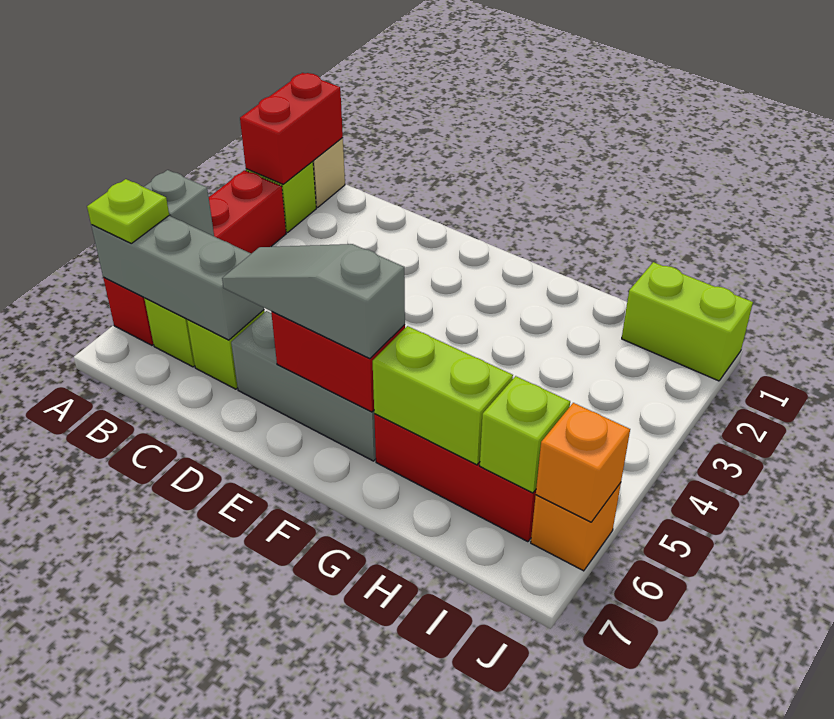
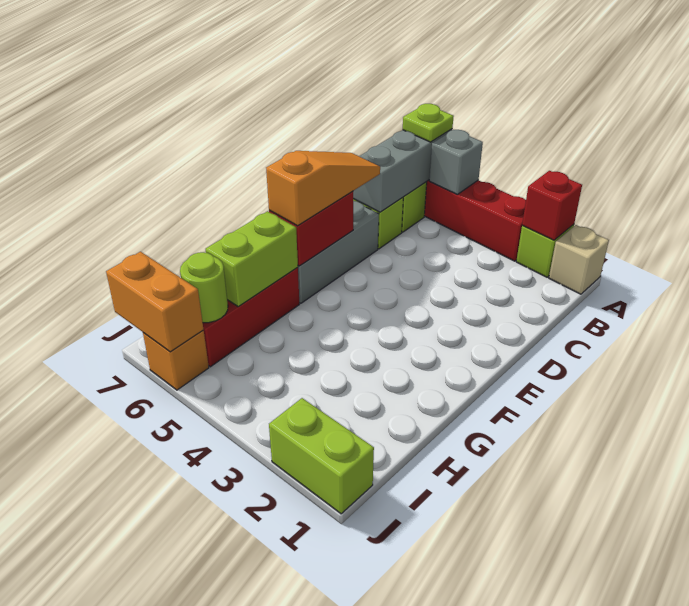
red brick A1:A2 level 2 -> red brick A2 level 2
grey slope D6:F6 level 3 top F -> orange slope D6:F6 level 3 top F
lime brick I1:J1 level 1 -> lime brick J1:J2 level 1
lime brick I6 level 2 -> lime round brick I6 level 2
orange brick J6 level 2 -> orange brick J6:J7 level 2

